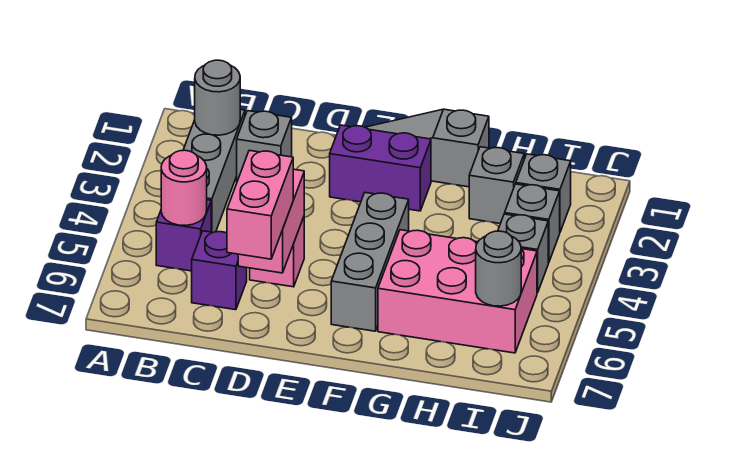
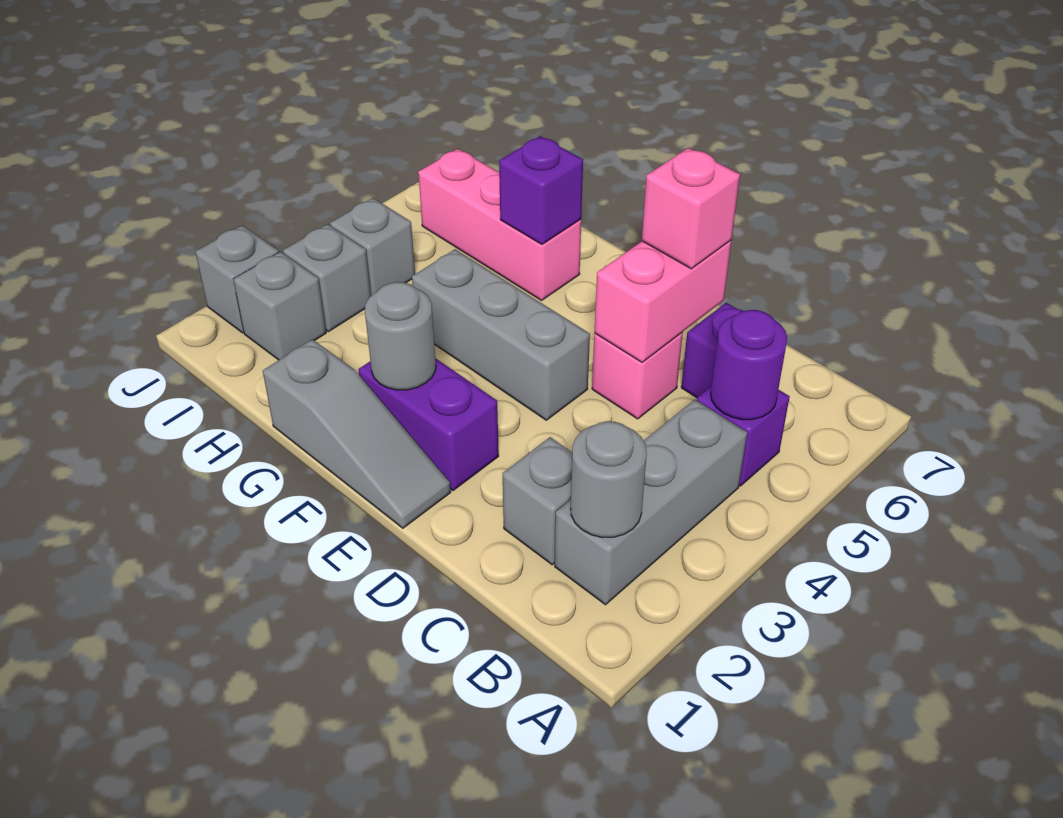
pink round brick B5 level 2 -> purple round brick B5 level 2
pink brick D6:D7 level 3 -> pink brick D6 level 3
grey brick F4:F6 level 1 -> grey brick E4:G4 level 1
pink brick G5:I6 level 1 -> pink brick G6:I6 level 1
none -> purple brick G6 level 2
grey brick H2 level 1 -> grey brick J2 level 1
grey round brick I6 level 2 -> grey round brick F2 level 2

